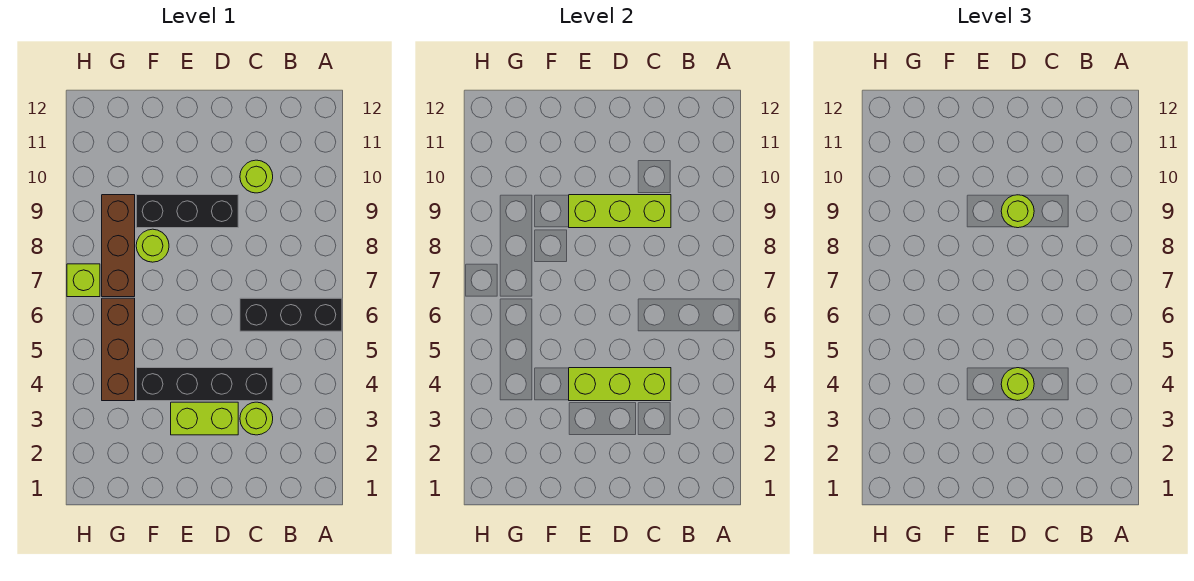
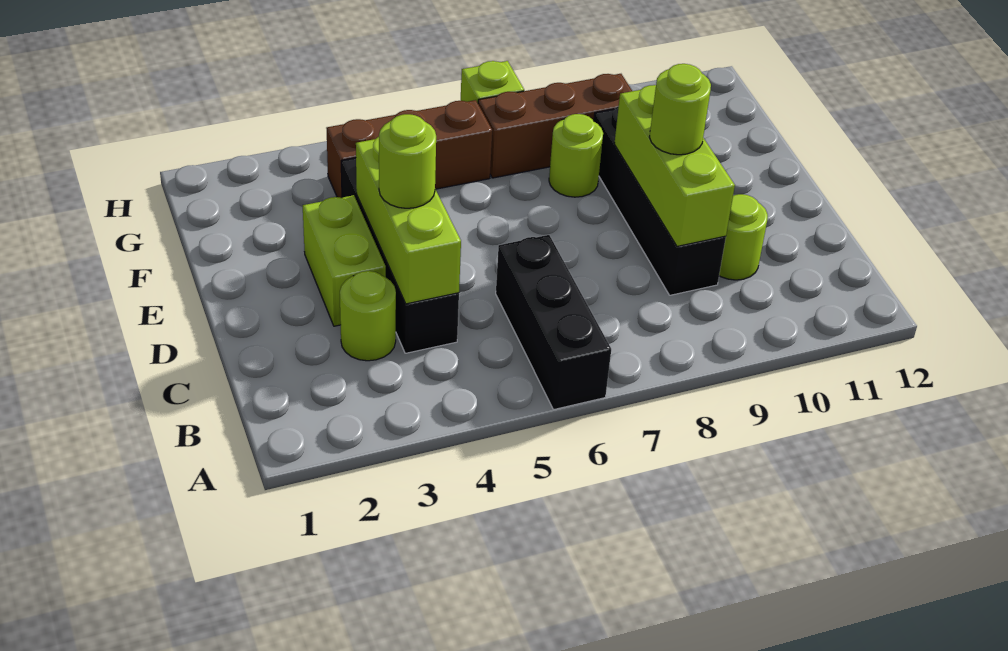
black brick D9:F9 level 1 -> black brick C9:F9 level 1

